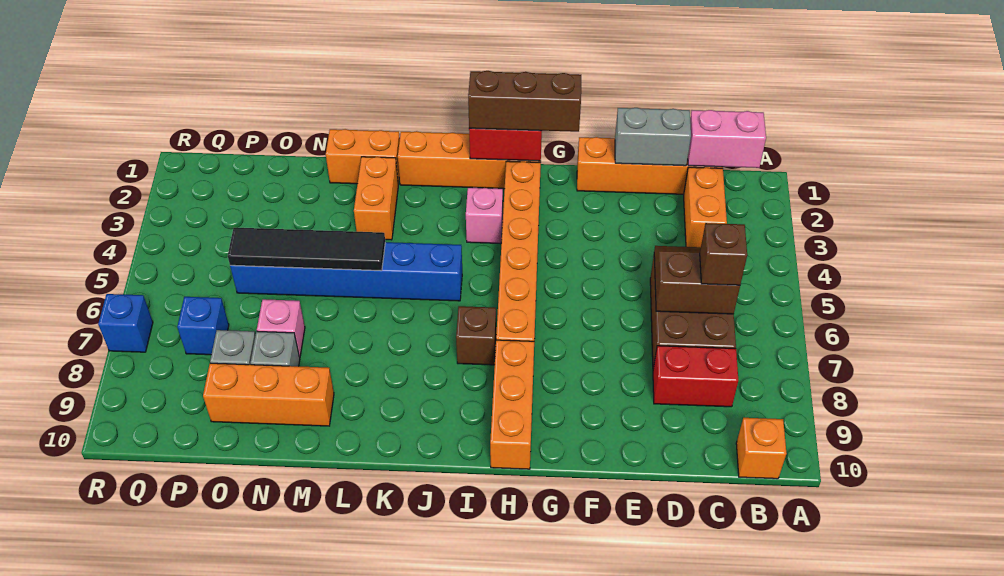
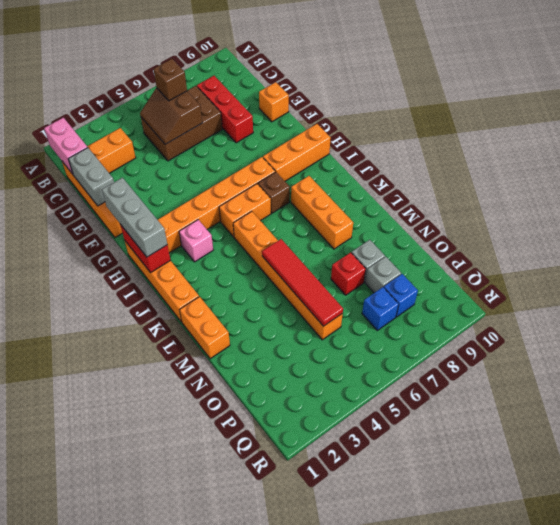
orange brick B10 level 1 -> orange brick E10 level 1
red brick C8:D8 level 1 -> red brick C8:E8 level 1
brown brick G1:I1 level 3 -> grey brick G1:I1 level 3
blue brick J5:O5 level 1 -> orange brick J5:O5 level 1
orange brick L2:L3 level 1 -> orange brick I5:I6 level 1
black tile L5:O5 level 2 -> red tile L5:O5 level 2
orange brick M9:O9 level 1 -> orange brick J8:L8 level 1
pink brick N7 level 1 -> red brick N7 level 1
blue brick R7 level 1 -> blue brick P8 level 1

